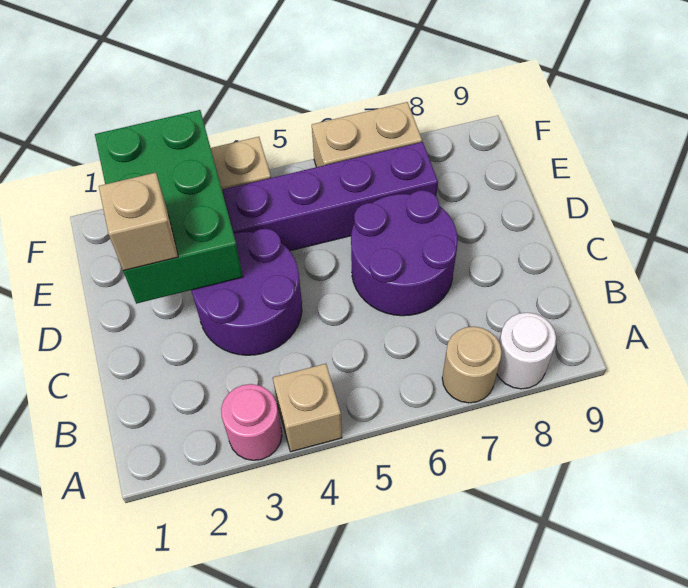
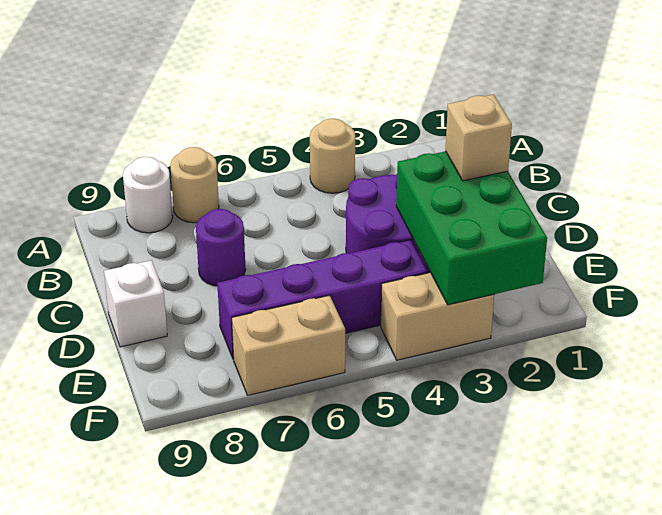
pink round brick A3 level 1 -> none
tan brick A4 level 1 -> tan round brick A4 level 1
purple round brick C6:D7 level 1 -> purple round brick C7 level 1
none -> white brick D9 level 1

